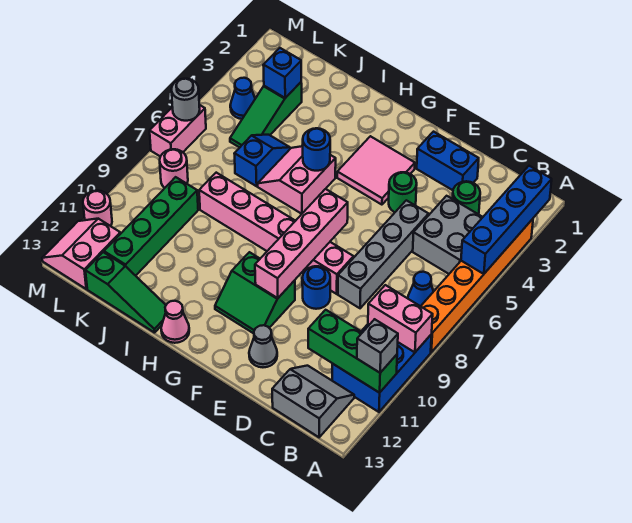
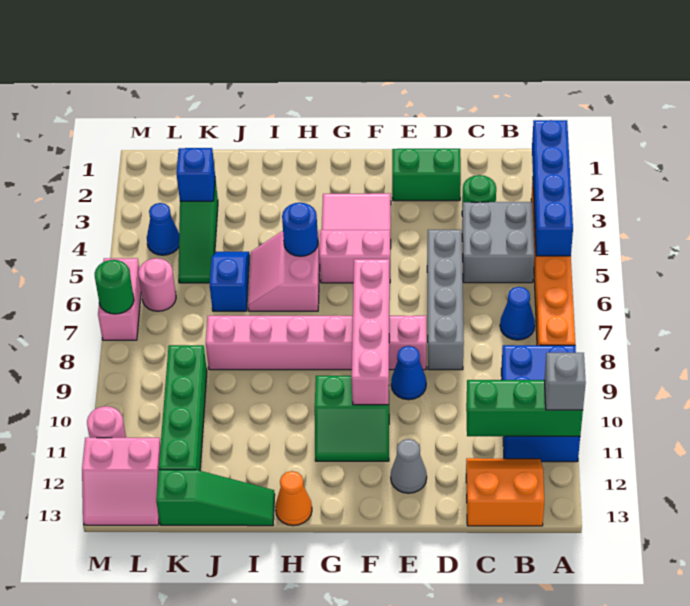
pink brick A9:B9 level 2 -> pink brick F5:G5 level 1
grey slope B12:C13 level 1 top 13 -> orange slope B12:C13 level 1 top 13
blue brick D2:E2 level 1 -> green brick D2:E2 level 1
green round brick E4 level 1 -> green round brick M7 level 2
blue round brick E9 level 1 -> blue cone E9 level 1
pink cone H13 level 1 -> orange cone H13 level 1
pink round brick L8 level 1 -> pink round brick L6 level 1
pink slope L12:M13 level 1 top L -> pink slope L12:M13 level 1 top 12
grey round brick M6 level 2 -> none

